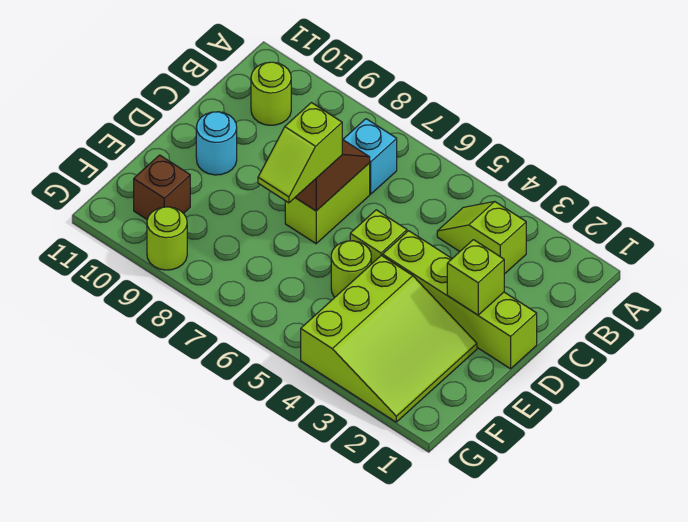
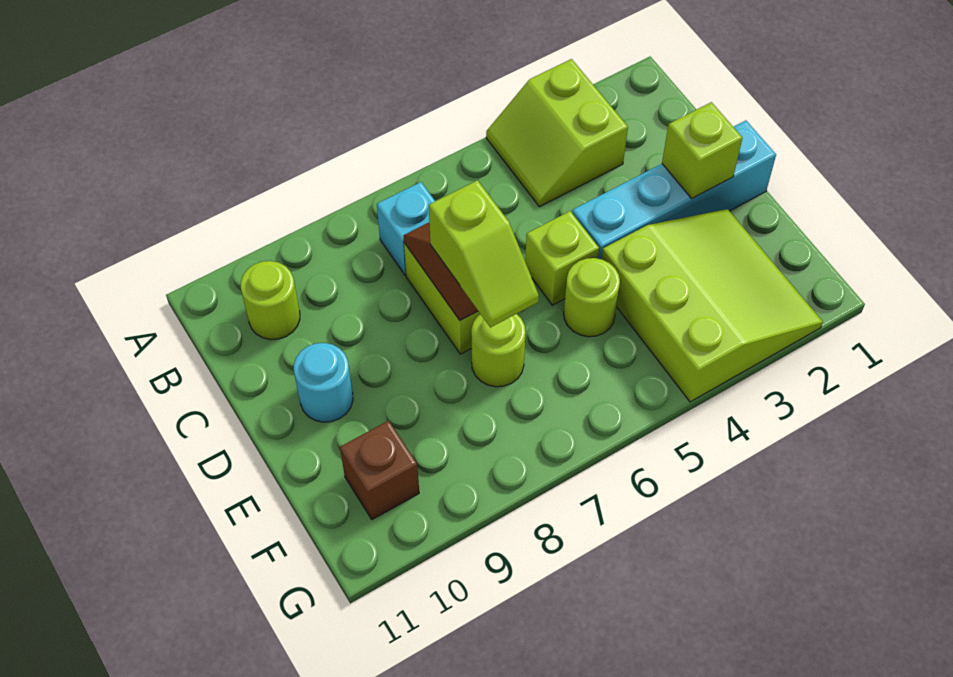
lime slope B3:B4 level 1 top 3 -> lime slope A3:B4 level 1 top 3
lime brick D1:D4 level 1 -> cyan brick D1:D4 level 1
lime round brick G9 level 1 -> lime round brick E7 level 1

